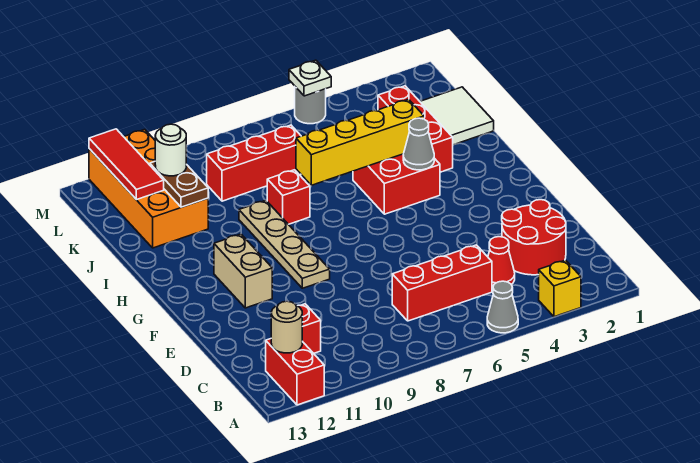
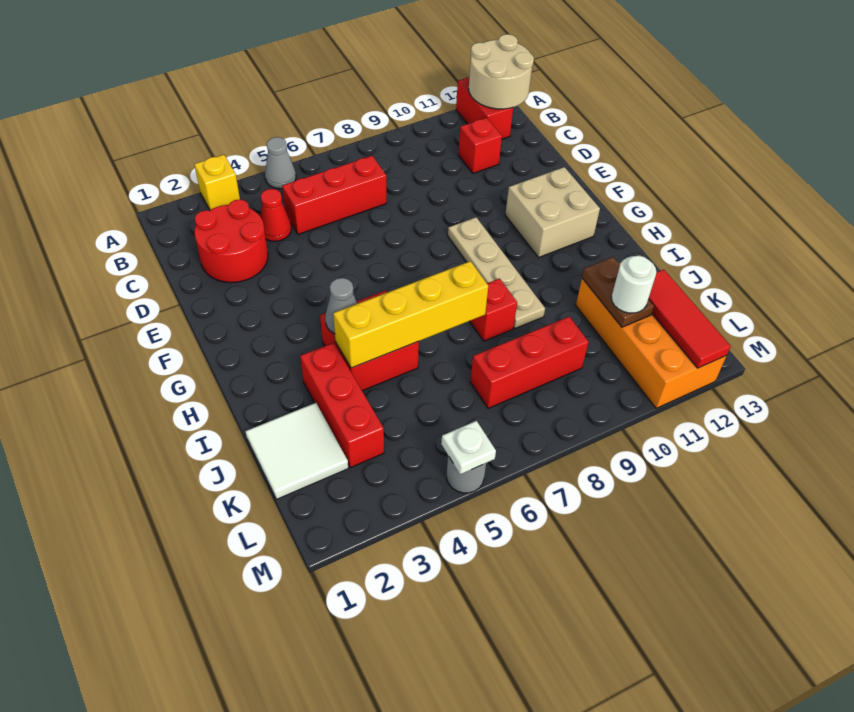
tan round brick B12 level 2 -> tan round brick A12:B13 level 2
tan brick F11:G11 level 1 -> tan brick F11:G12 level 1

